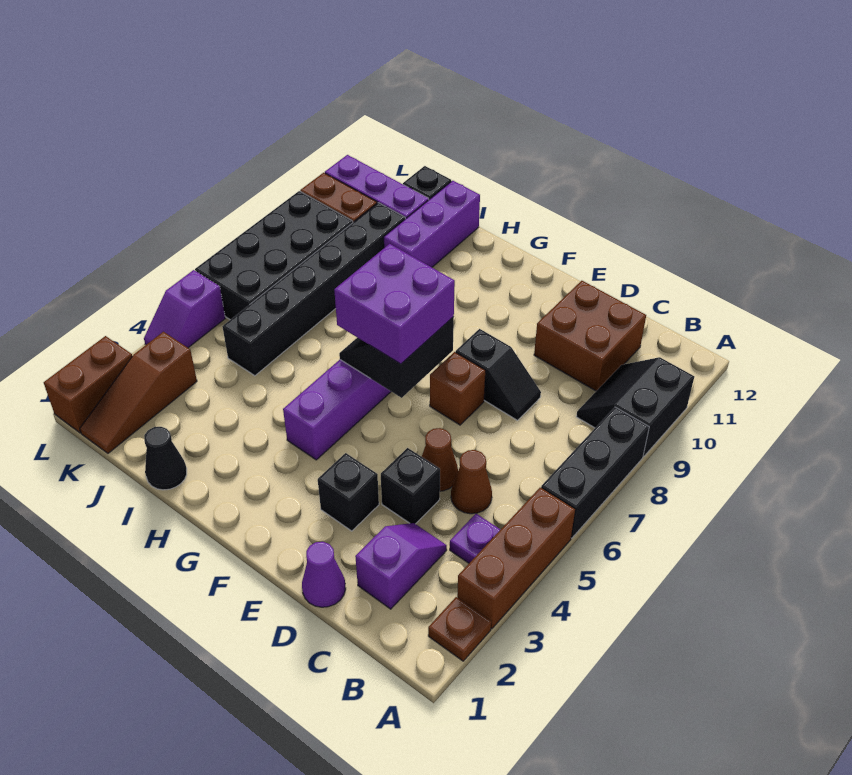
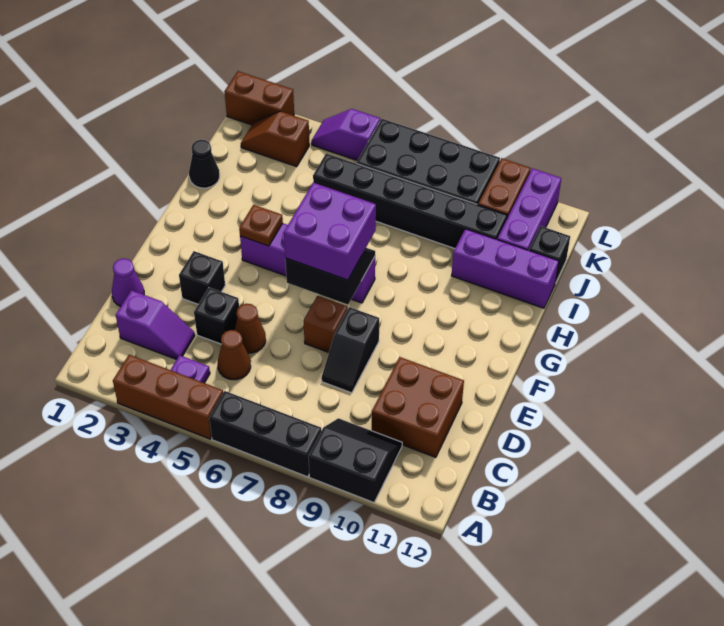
brown plate A2 level 1 -> brown plate G4 level 2
brown slope K1:K3 level 1 top 3 -> brown slope K2:K3 level 1 top 3

